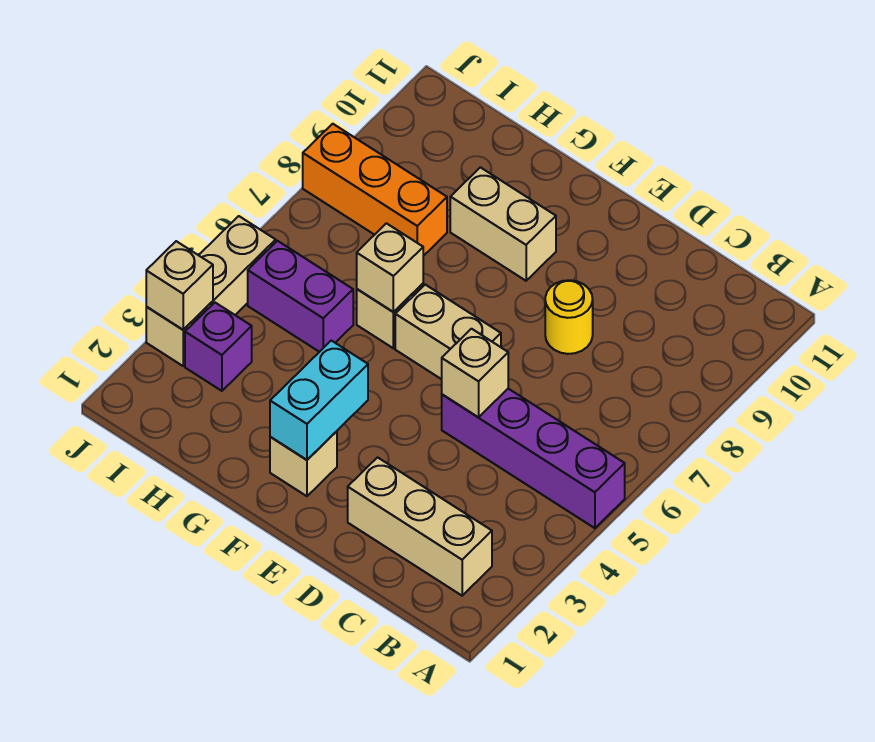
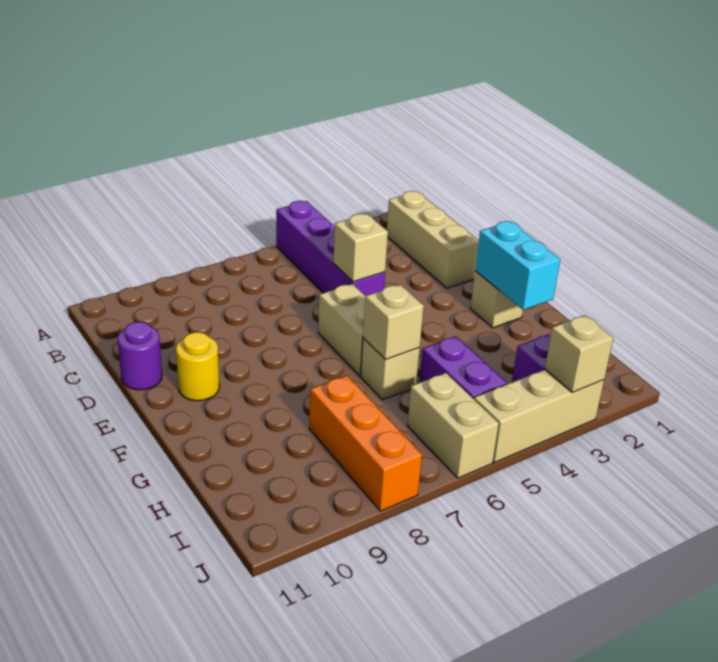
yellow round brick D8 level 1 -> yellow round brick E10 level 1
none -> purple round brick D11 level 1
cyan brick F2:F3 level 2 -> cyan brick F2:G2 level 2
tan brick F9:G9 level 1 -> tan brick I6:J6 level 1

